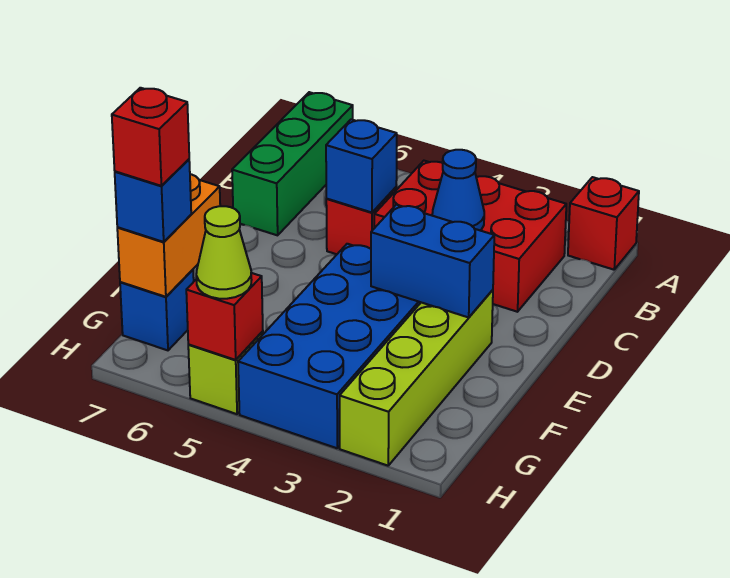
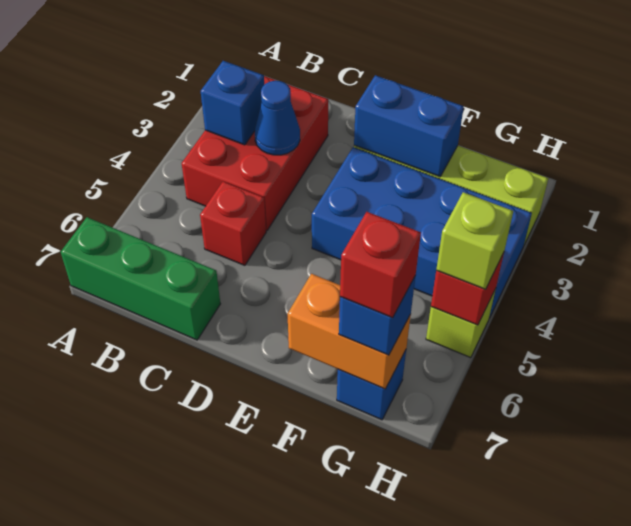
red brick A1 level 1 -> none
blue brick C5 level 2 -> blue brick B3 level 2
blue brick E2:E3 level 2 -> blue brick E2:F2 level 2
lime cone H5 level 3 -> lime brick H5 level 3

